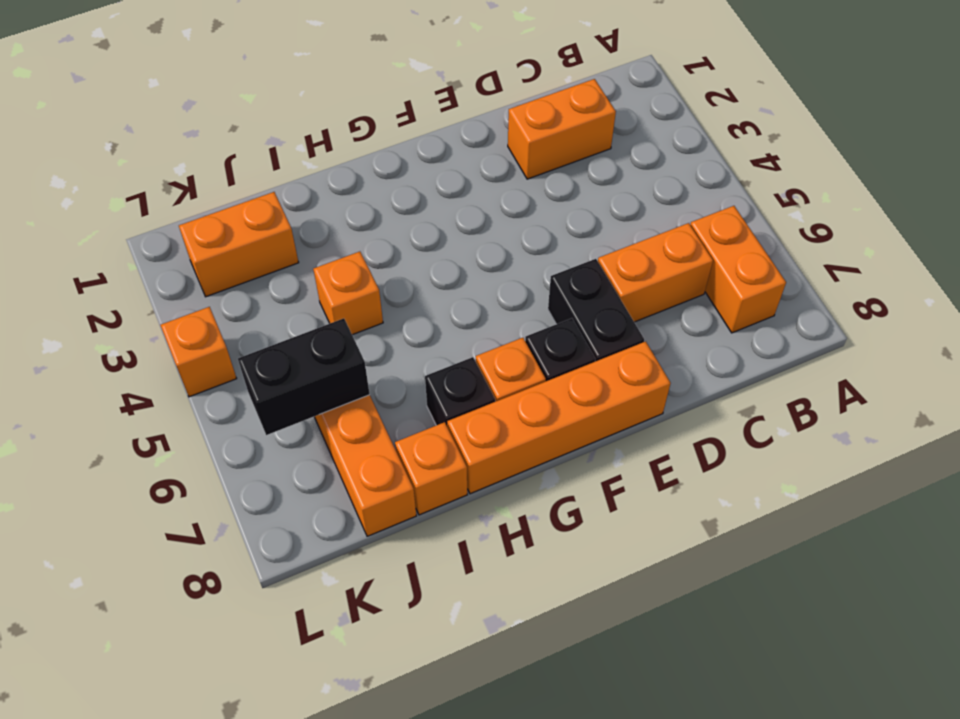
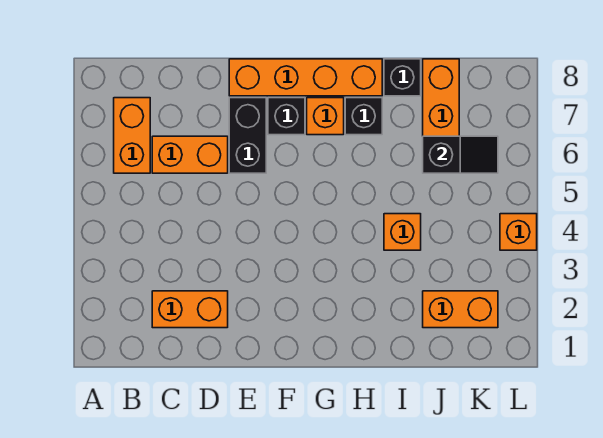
orange brick I8 level 1 -> black brick I8 level 1
black brick J6:K6 level 2 -> black slope J6:K6 level 2 top J

